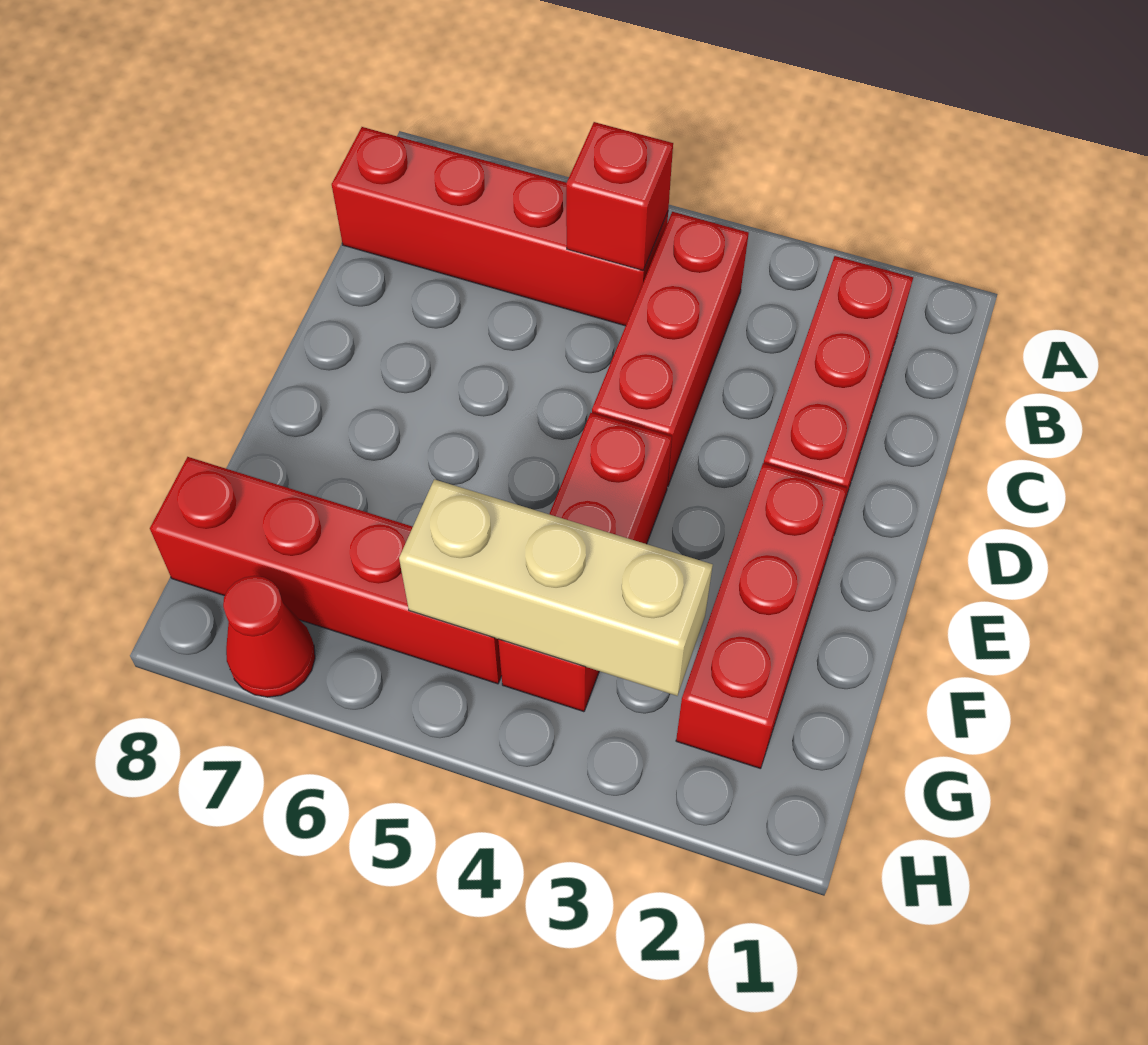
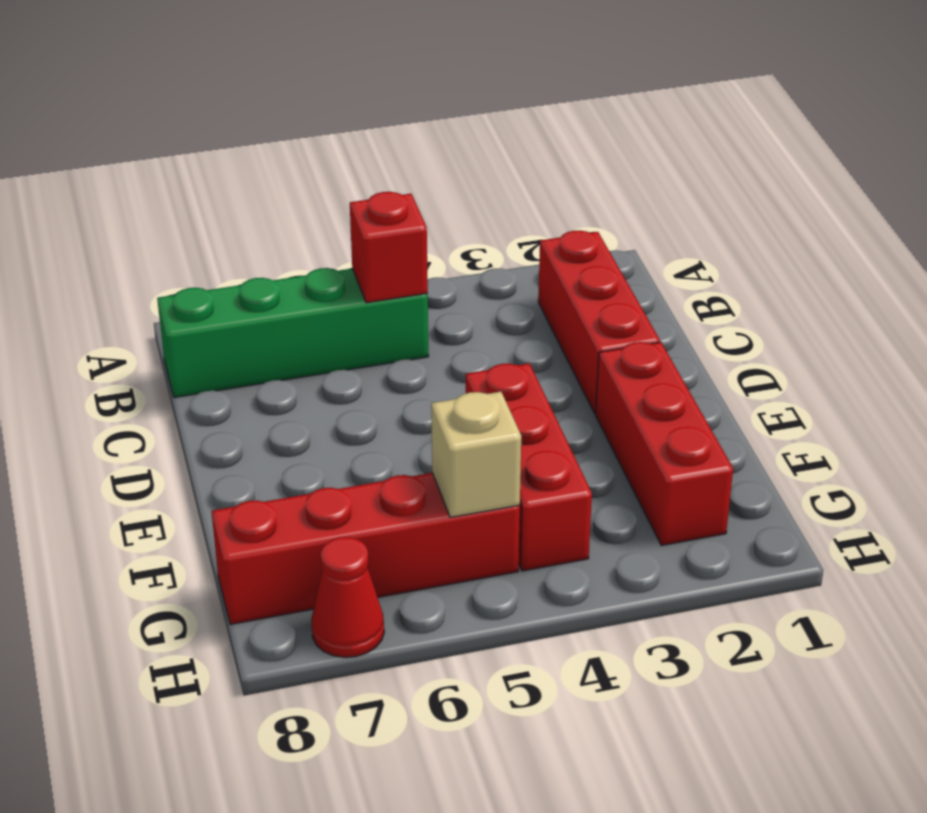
red brick B4:D4 level 1 -> none
red brick B5:B8 level 1 -> green brick B5:B8 level 1
tan brick G3:G5 level 2 -> tan brick G5 level 2

